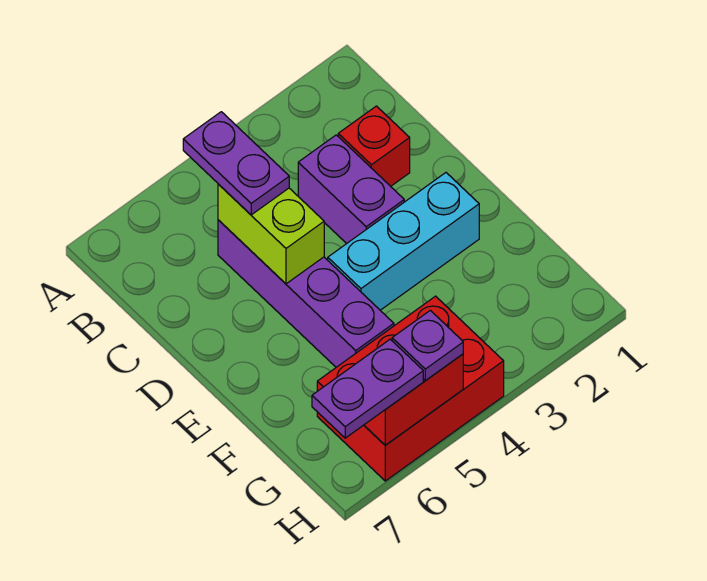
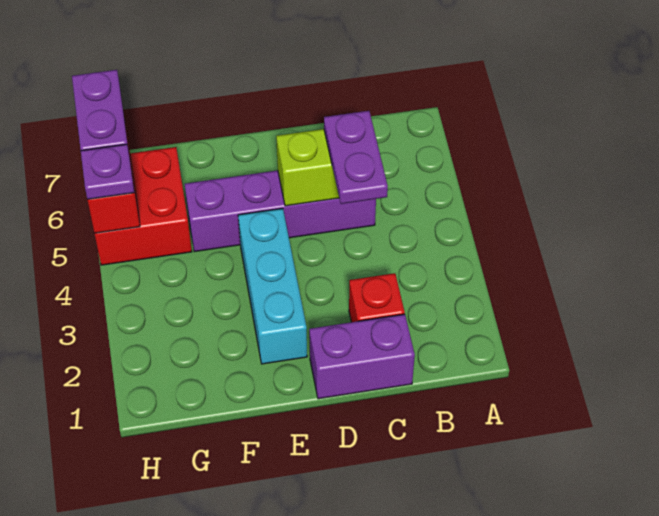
purple plate B5:C5 level 3 -> purple plate C4:C5 level 3
purple brick C3:D3 level 1 -> purple brick C1:D1 level 1
red brick G4:H6 level 1 -> red brick G5:H6 level 1

